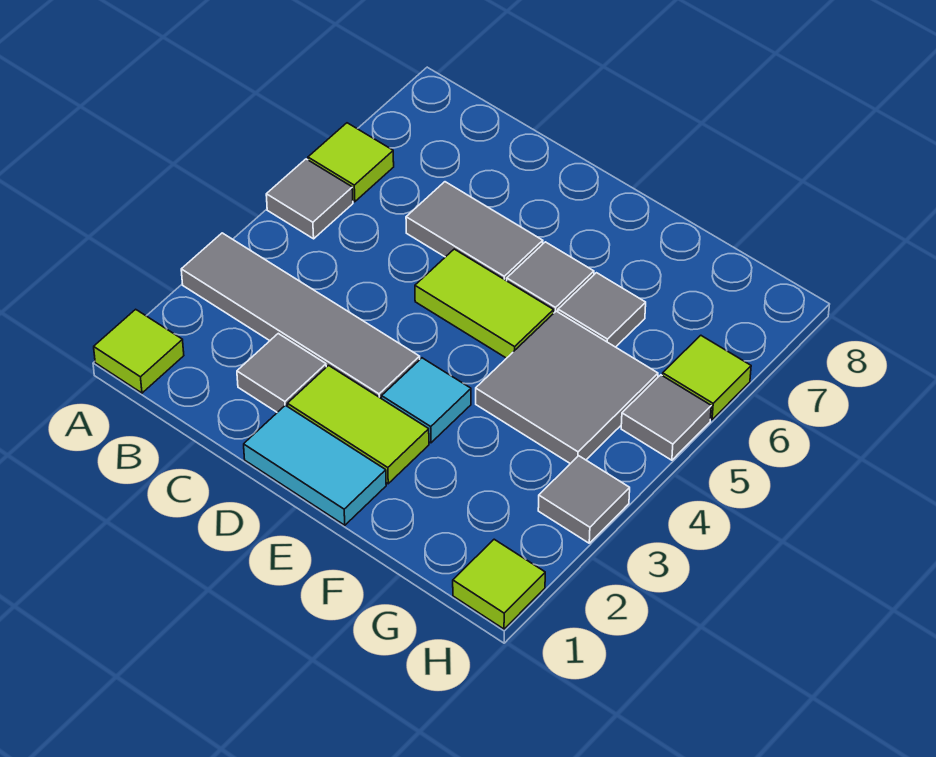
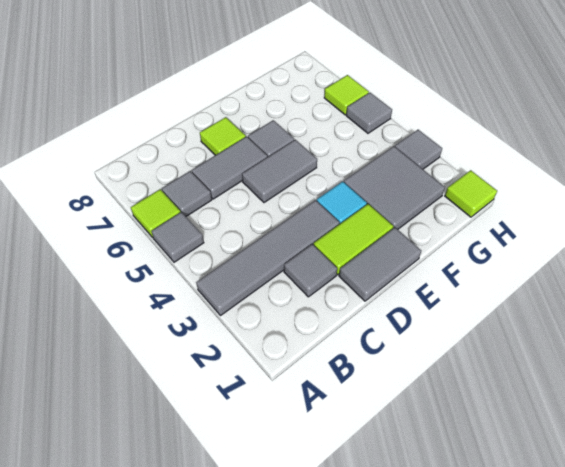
lime tile A1 level 1 -> lime tile D7 level 1
cyan tile D1:E1 level 1 -> grey tile D1:E1 level 1
lime tile D5:E5 level 1 -> grey tile D5:E5 level 1
grey tile F4:G5 level 1 -> grey tile F2:G3 level 1
grey tile F6 level 1 -> grey tile B6 level 1

